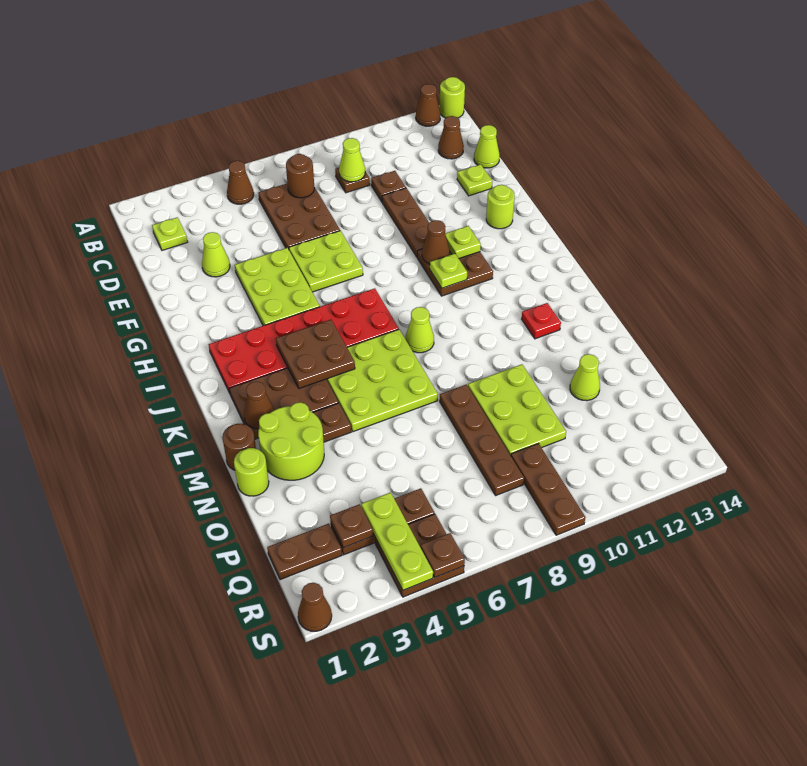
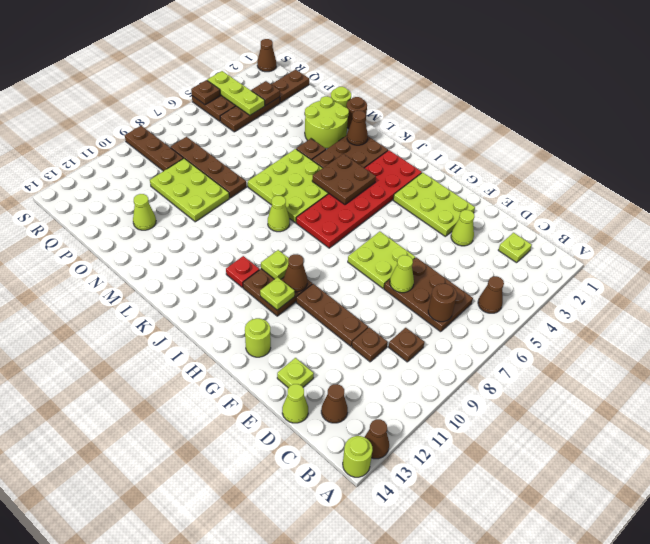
lime cone C9 level 2 -> lime cone E7 level 2
lime plate F4:H5 level 1 -> lime plate F2:H3 level 1
red plate L12 level 1 -> red plate J11 level 1

